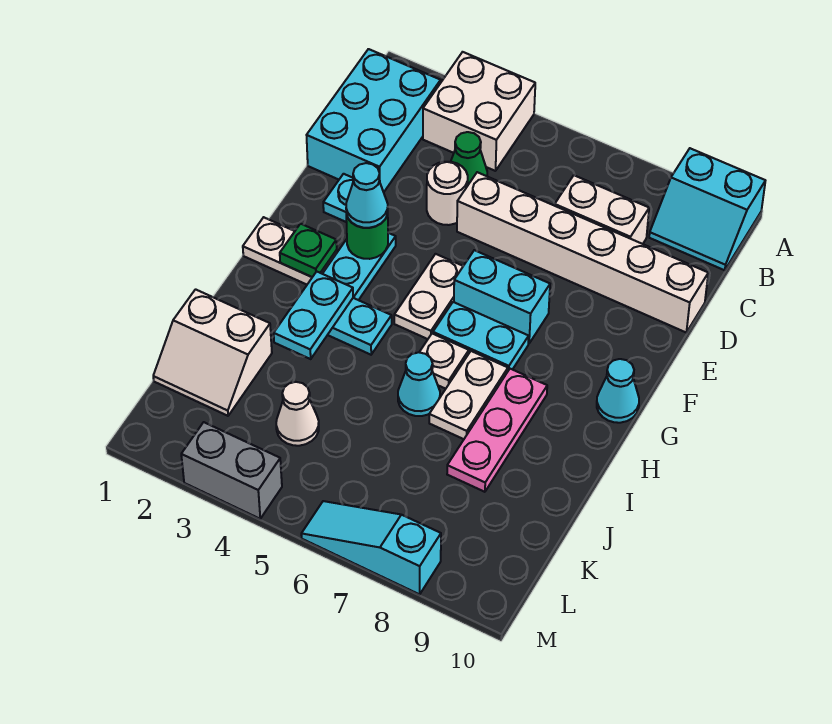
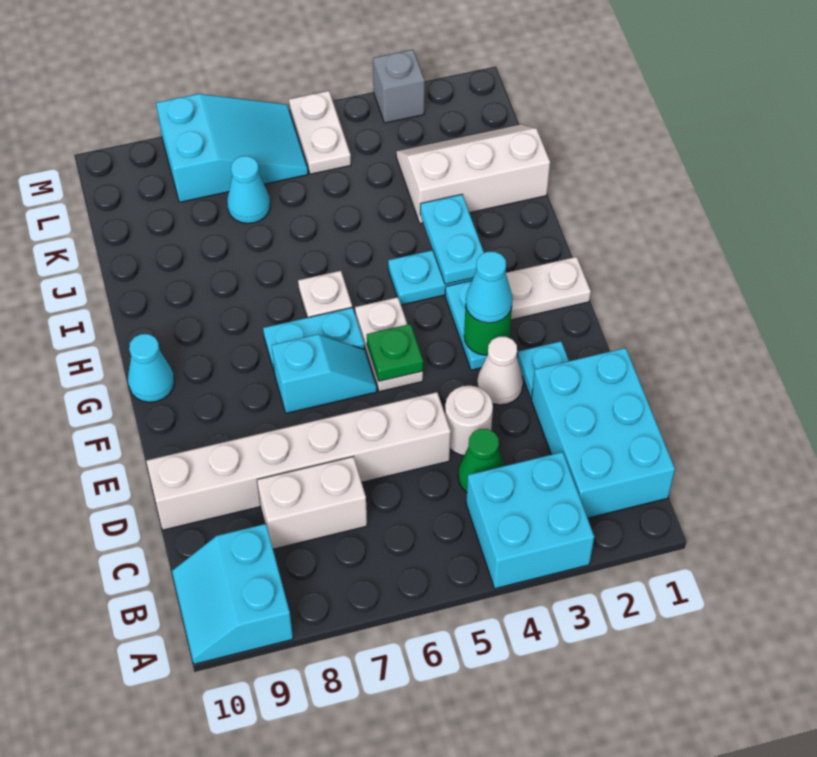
white brick A3:B4 level 1 -> cyan brick A3:B4 level 1
cyan slope A9:B10 level 1 top A -> cyan slope A9:B10 level 1 top 9
cyan brick F6:F7 level 1 -> cyan slope F6:F7 level 1 top 7
green plate G2 level 2 -> green plate F5 level 2
white plate H7:I7 level 1 -> white plate L5:M5 level 1
pink plate H8:J8 level 1 -> none
cyan cone I6 level 1 -> cyan cone K7 level 1
white slope J1:K2 level 1 top J -> white slope J1:K3 level 1 top J
white cone K4 level 1 -> white cone E3 level 1
grey brick M3:M4 level 1 -> grey brick M3 level 1
cyan slope M6:M8 level 1 top 8 -> cyan slope L6:M8 level 1 top 8

